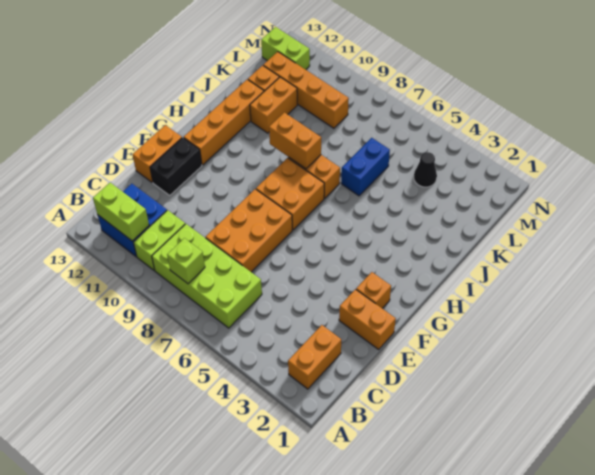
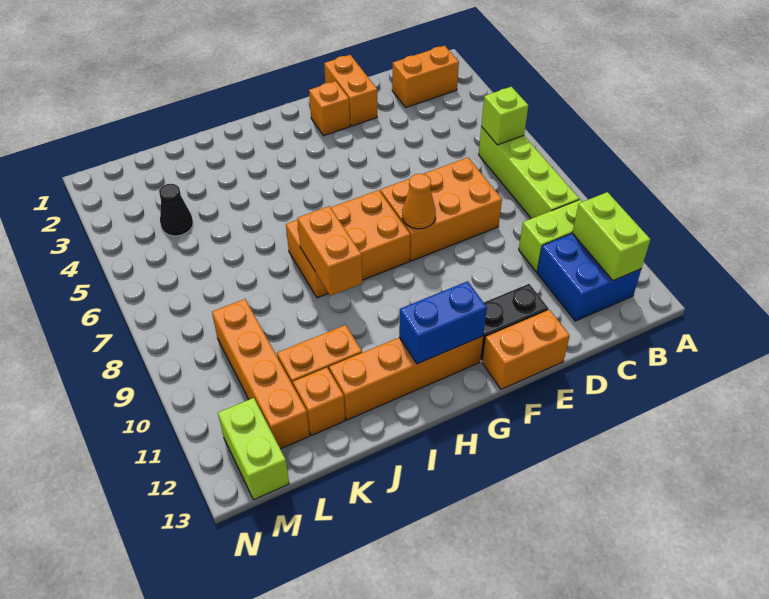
lime brick B6:C9 level 1 -> lime brick B6:B9 level 1
lime brick B8 level 2 -> lime brick B6 level 2
none -> orange cone F8 level 2
blue brick J6:K6 level 1 -> blue brick G12:H12 level 2

